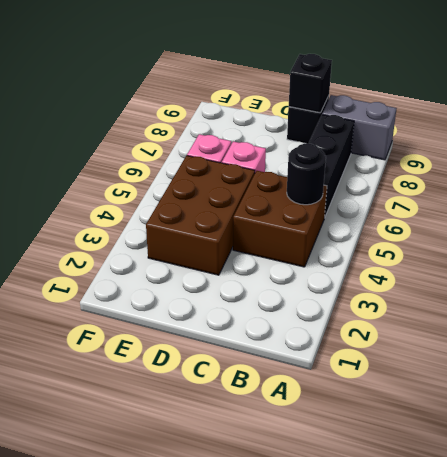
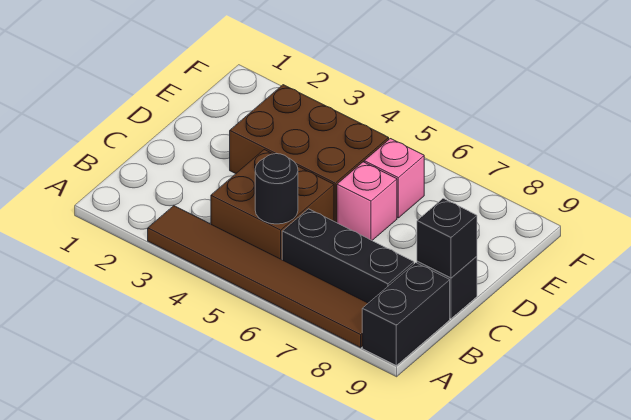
none -> brown tile A3:A8 level 1
grey brick A9:B9 level 1 -> black brick A9:B9 level 1

